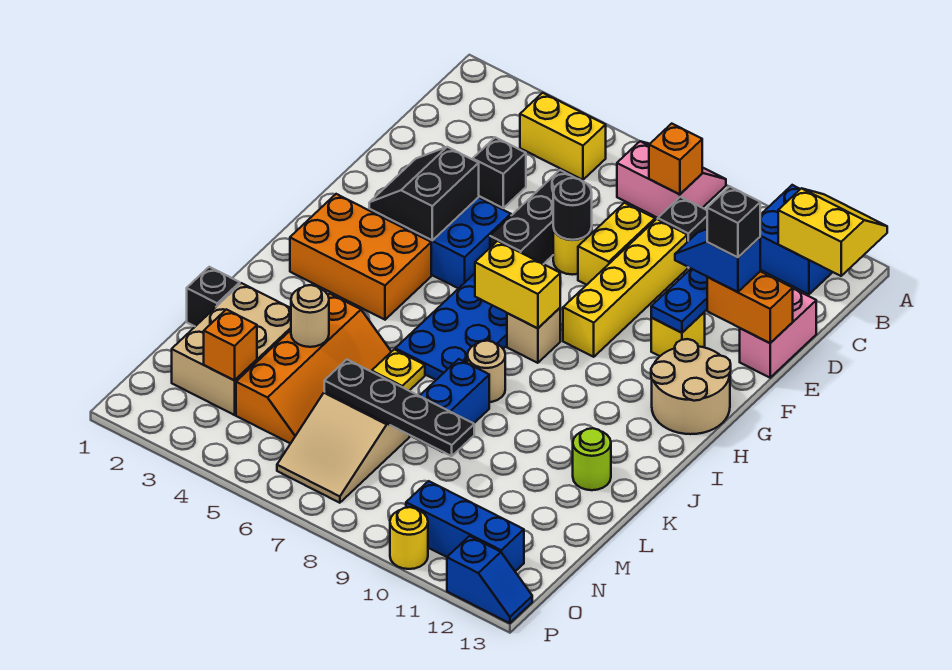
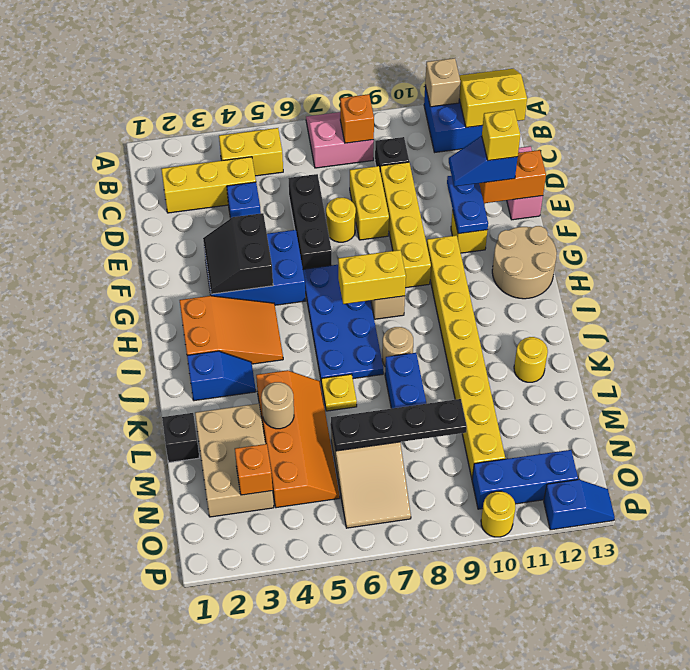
none -> tan brick A11 level 2
none -> yellow brick C2:C4 level 1
black brick D4 level 1 -> blue brick D4 level 1
black round brick E7 level 2 -> none
black brick E12 level 4 -> yellow brick E12 level 4
none -> yellow brick G10:N10 level 1
orange brick H2:I4 level 1 -> orange slope H2:I4 level 1 top 2
none -> blue slope J2:J3 level 1 top 2
lime round brick K12 level 1 -> yellow round brick K12 level 1

